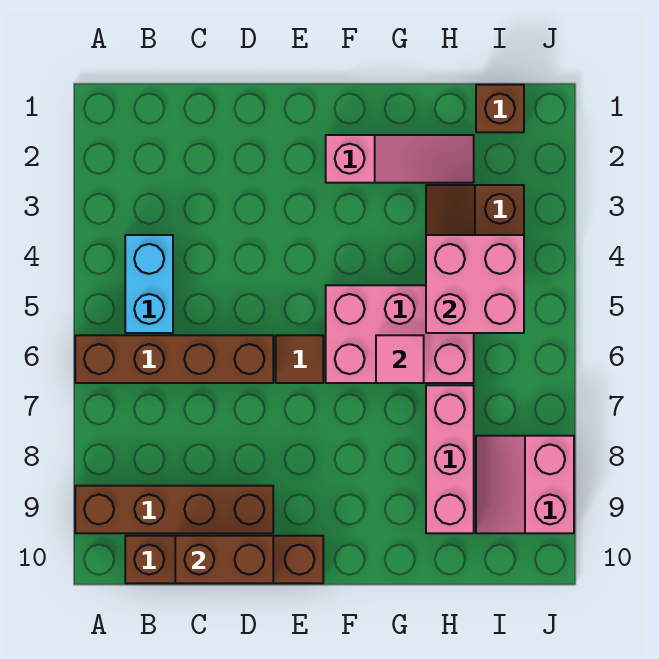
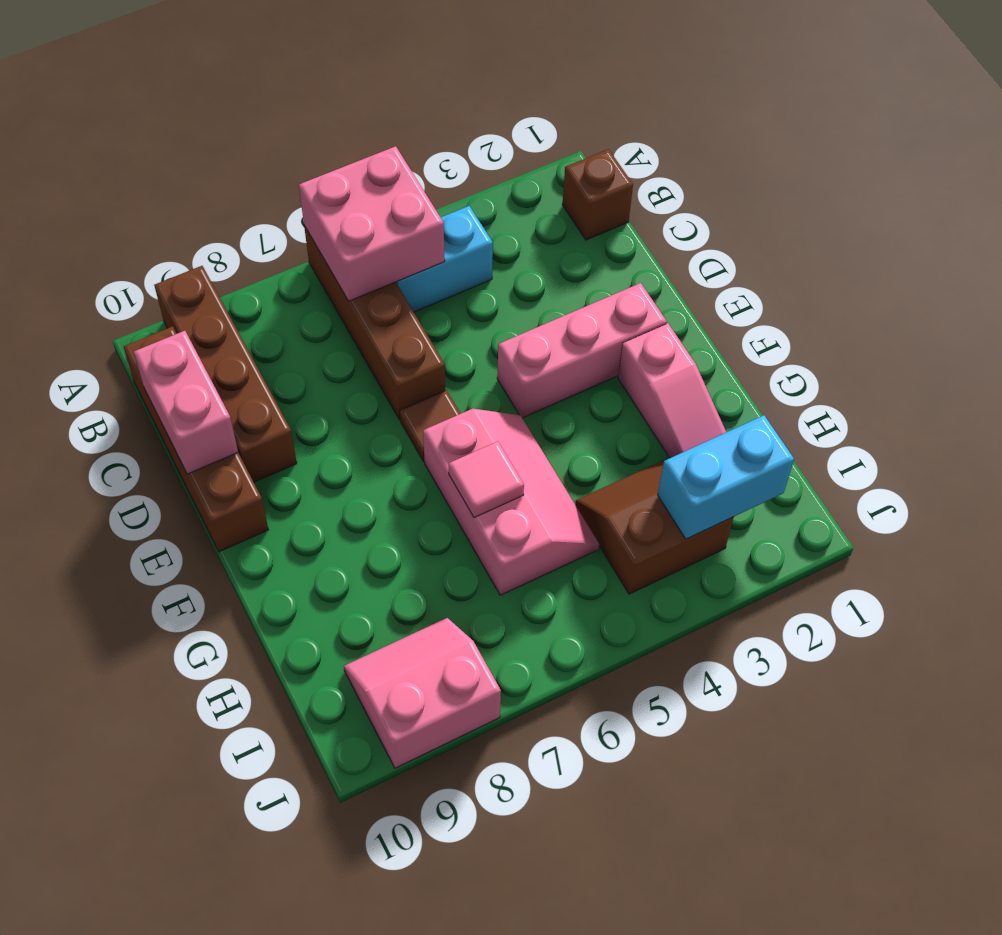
brown brick C10:D10 level 2 -> pink brick C10:D10 level 2
pink brick F5:H6 level 1 -> pink slope F5:H6 level 1 top 6
pink brick H4:I5 level 2 -> pink brick A5:B6 level 2
pink brick H7:H9 level 1 -> pink brick E2:E4 level 1
brown brick I1 level 1 -> brown brick B1 level 1
none -> cyan brick I2:I3 level 2

